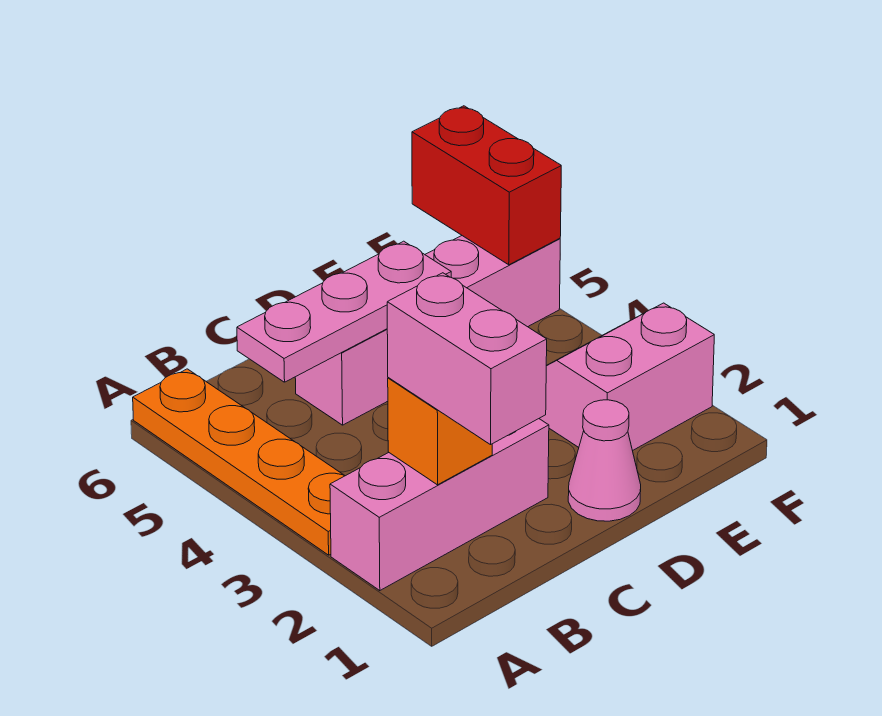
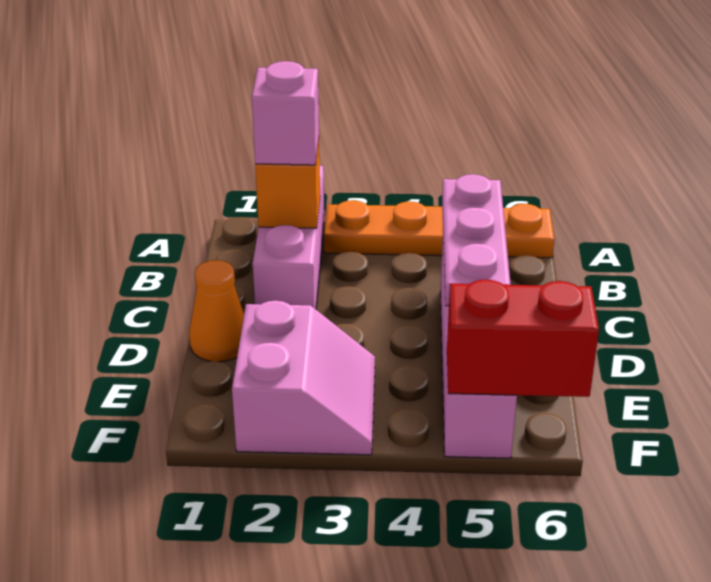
pink brick B1:B2 level 3 -> pink brick B2 level 3
pink cone D1 level 1 -> orange cone D1 level 1

